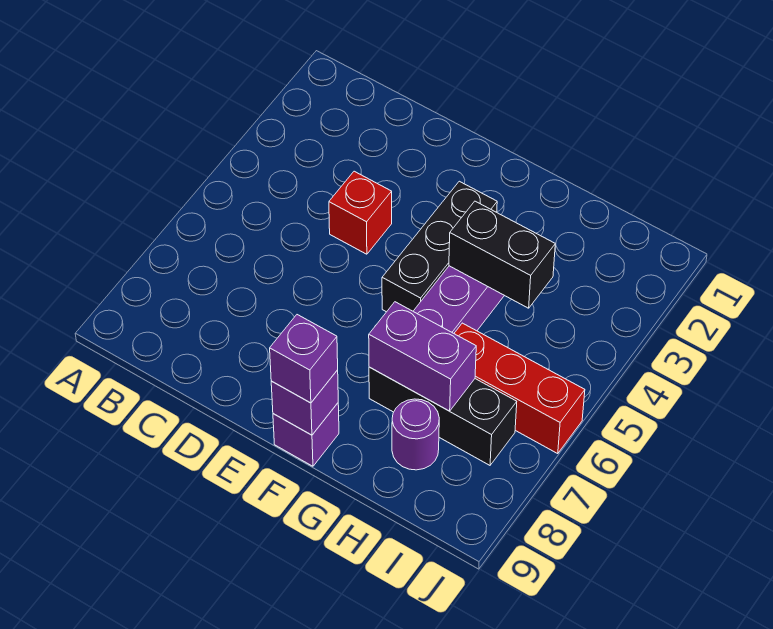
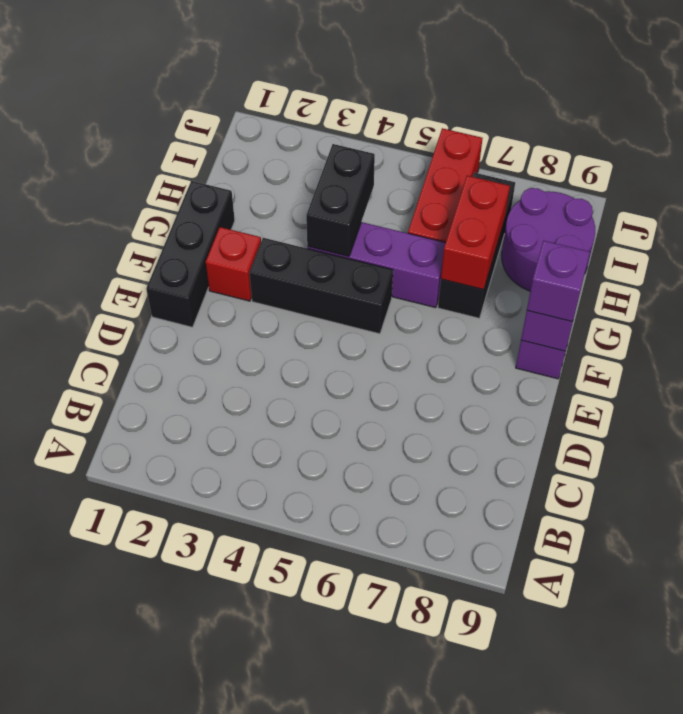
red brick D4 level 1 -> red brick F2 level 1
none -> black brick E1:G1 level 1
purple brick G7:H7 level 2 -> red brick G7:H7 level 2
purple round brick H8 level 1 -> purple round brick H8:I9 level 1

